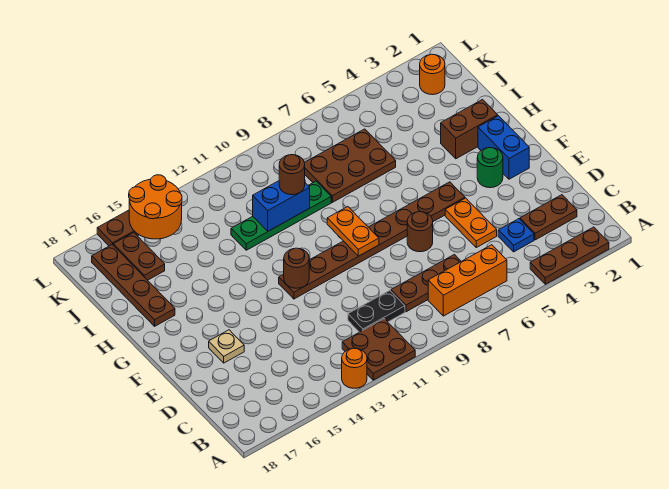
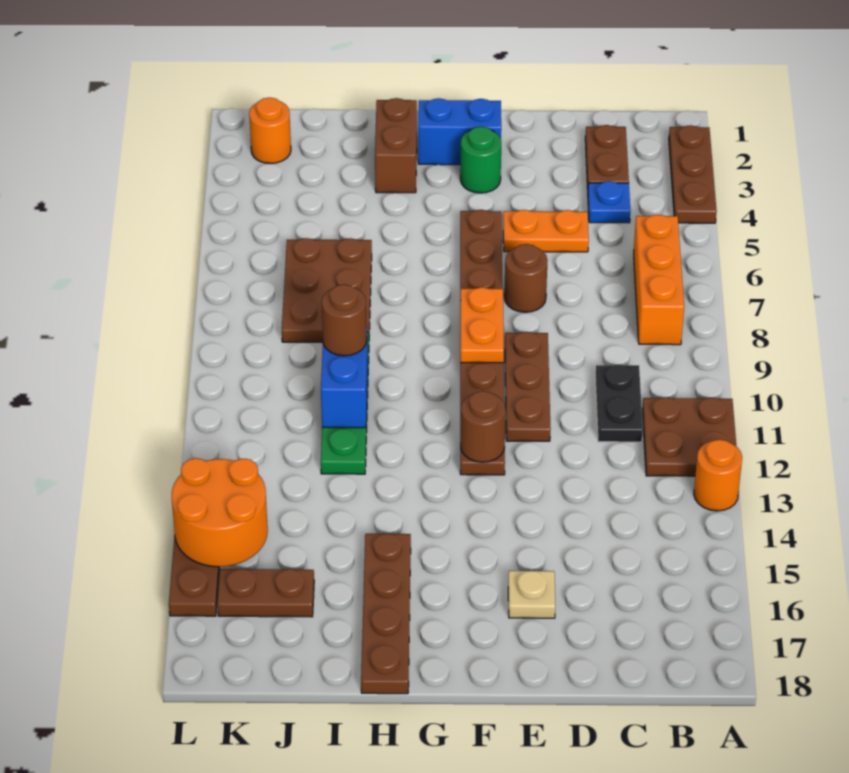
brown plate C7:C9 level 1 -> brown plate E9:E11 level 1
orange plate F9:G9 level 2 -> orange plate F8:F9 level 2
brown plate H17:K17 level 1 -> brown plate H15:H18 level 1

